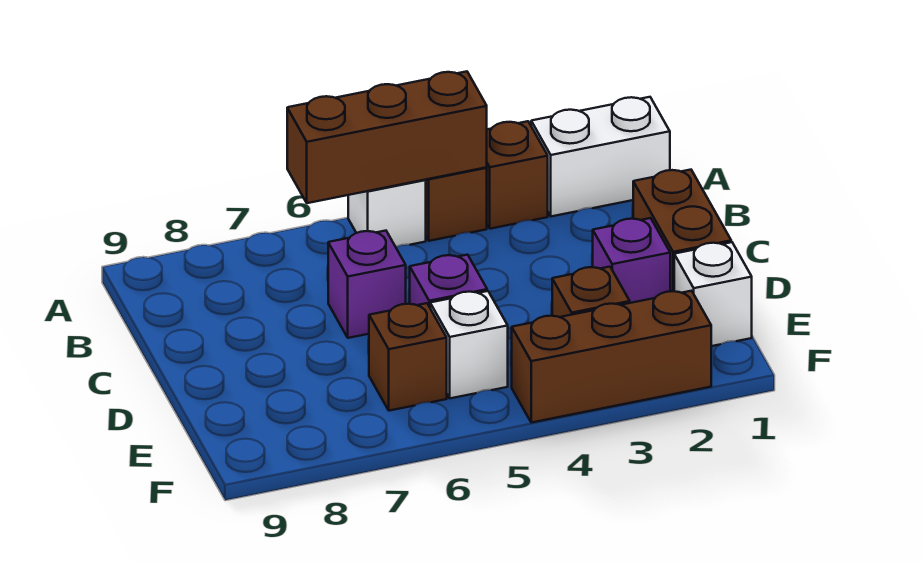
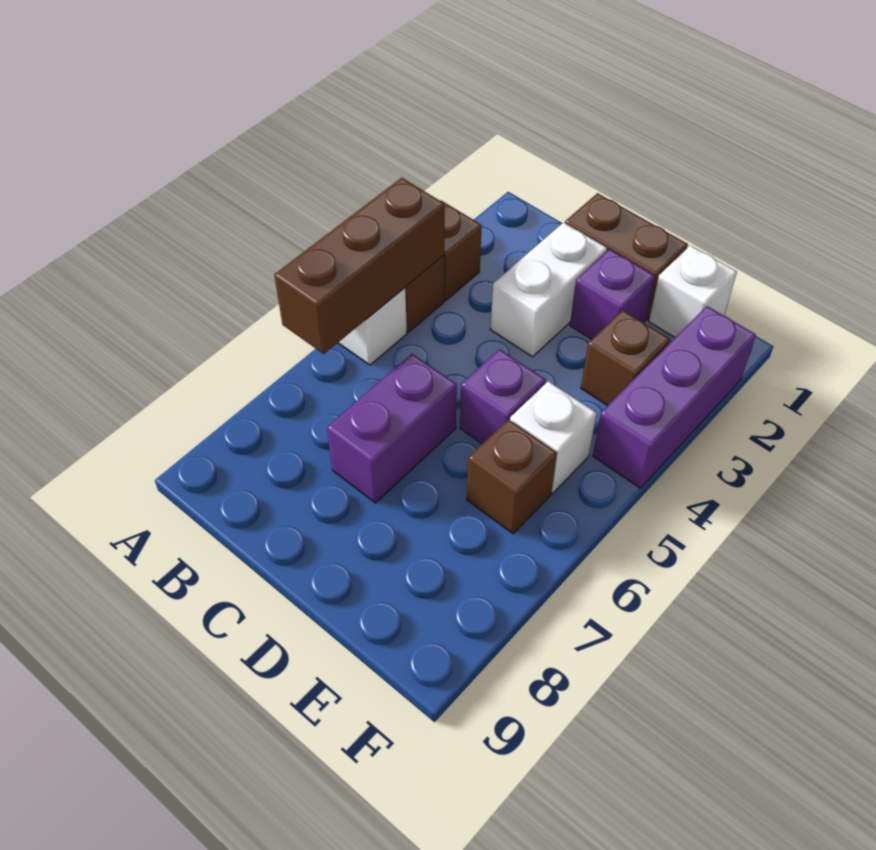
white brick A1:A2 level 1 -> white brick C2:C3 level 1
purple brick C6 level 1 -> purple brick C6:C7 level 1
brown brick F2:F4 level 1 -> purple brick F2:F4 level 1

